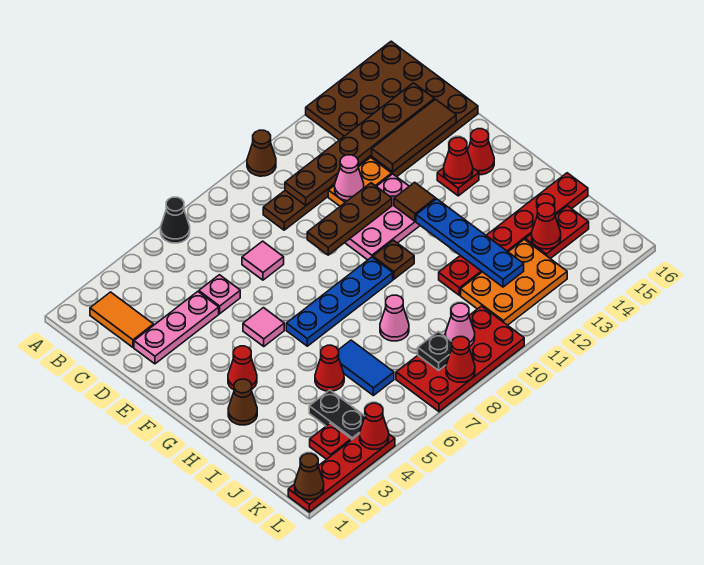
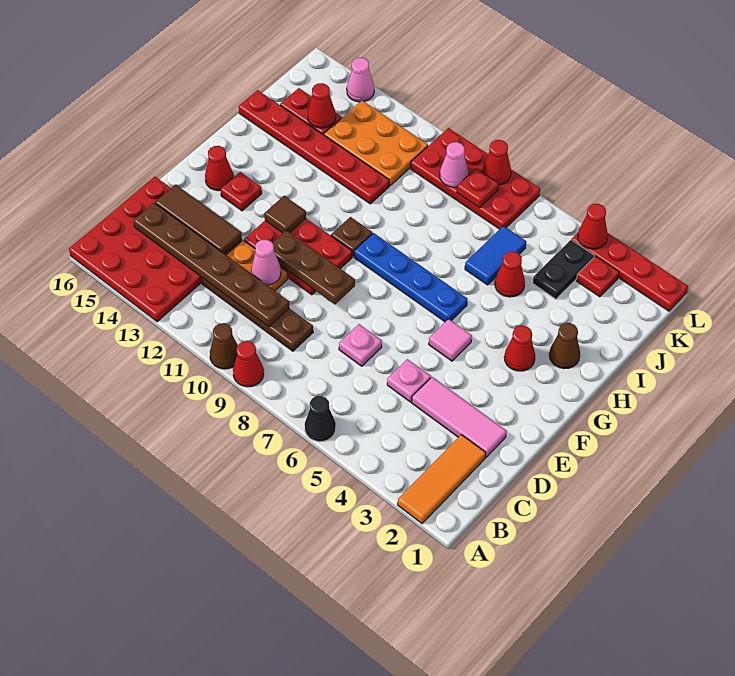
brown plate A13:D16 level 1 -> red plate A13:D16 level 1
orange tile B2:C2 level 1 -> orange tile A2:C2 level 1
pink plate D2:D4 level 1 -> pink tile D2:D4 level 1
pink tile D7 level 1 -> pink plate D7 level 1
pink plate E10:F12 level 1 -> red plate E10:F12 level 1
red cone F14 level 2 -> red cone A9 level 1
blue plate G12:J12 level 2 -> none
pink cone I8 level 1 -> pink cone L14 level 1
black plate K8 level 2 -> red plate K8 level 2
brown cone L1 level 2 -> none

